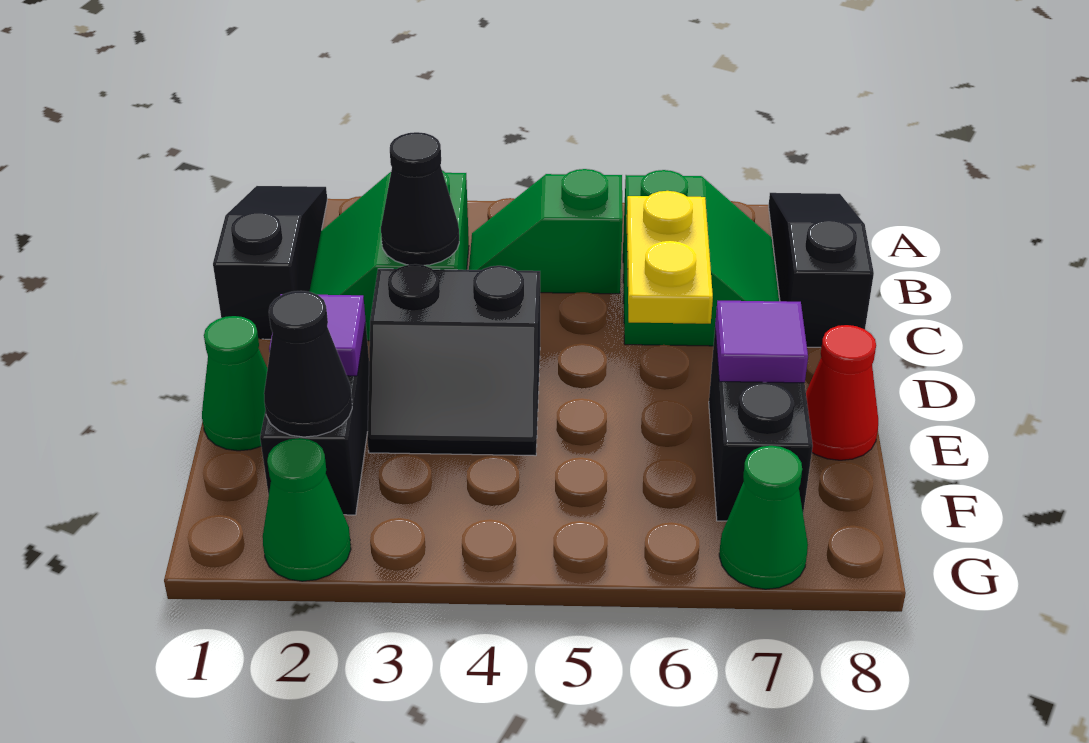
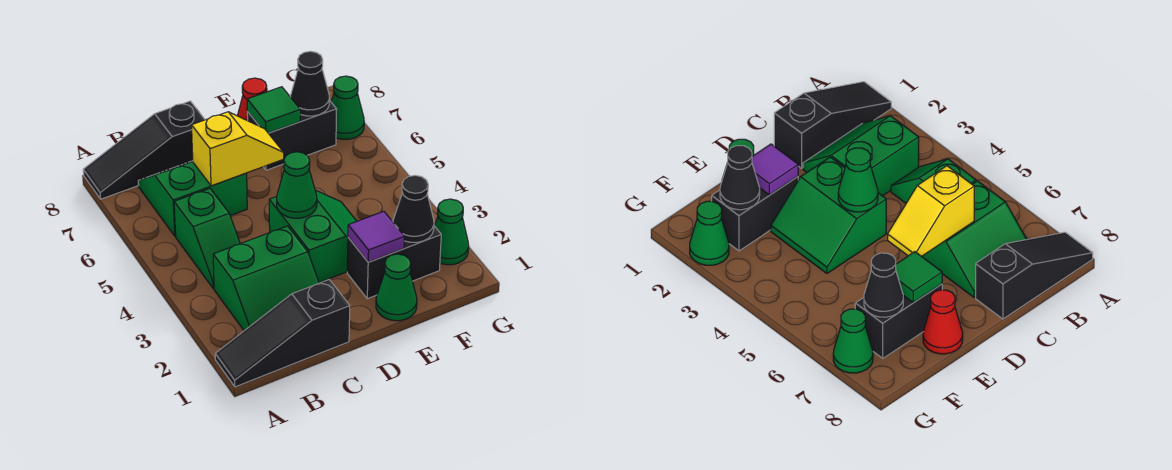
black cone C3 level 2 -> black cone F7 level 2
yellow plate C6:D6 level 2 -> yellow slope C6:D6 level 2 top C
black slope D3:E4 level 1 top D -> green slope D3:E4 level 1 top D
none -> green cone D4 level 2
purple tile E7 level 2 -> green tile E7 level 2

